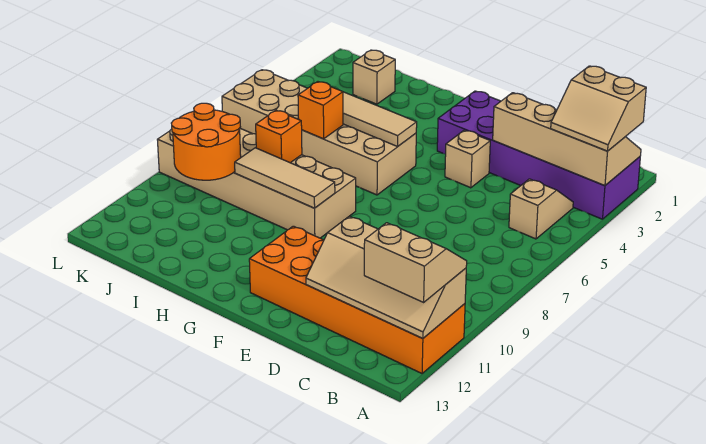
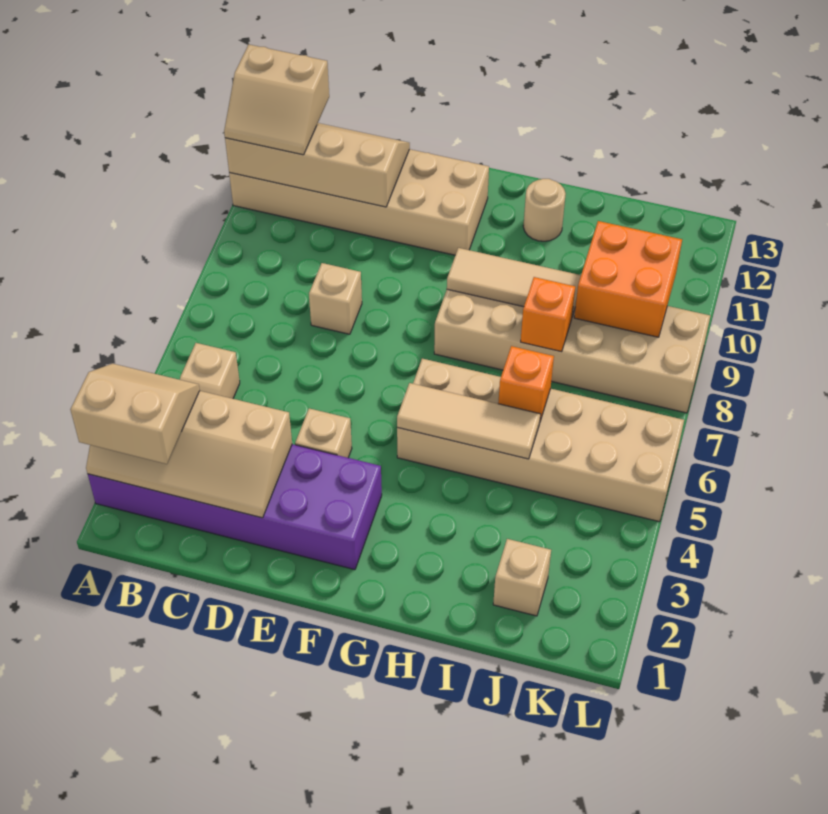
orange brick A11:F12 level 1 -> tan brick A11:F12 level 1
none -> tan brick D8 level 1
none -> tan round brick H12 level 1
orange round brick J9:K10 level 2 -> orange brick J9:K10 level 2

